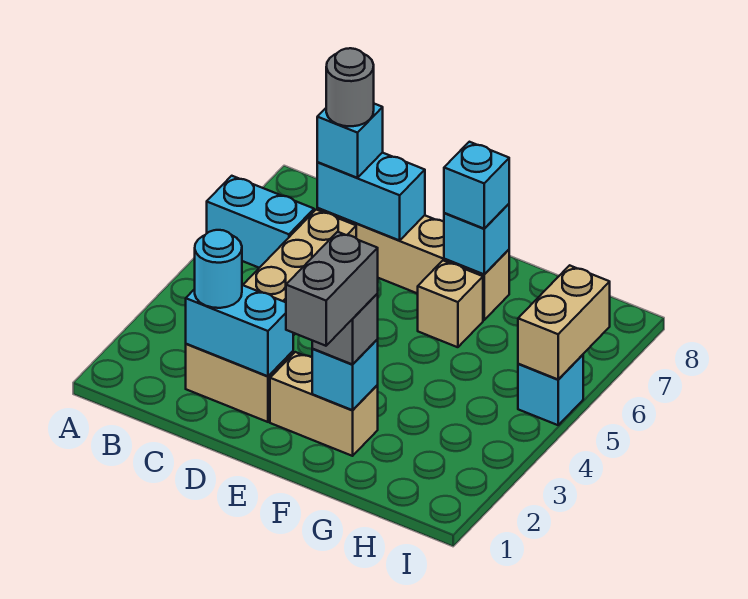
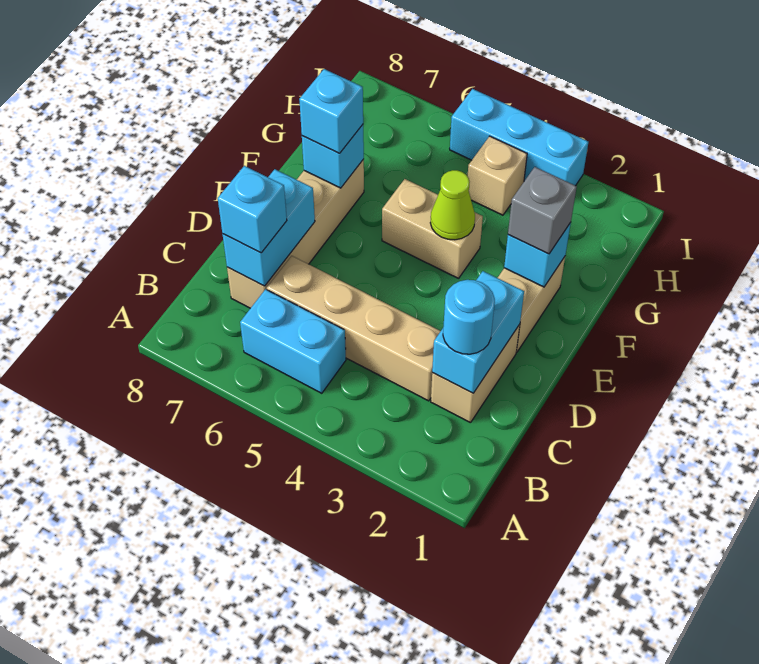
cyan brick A6:B6 level 1 -> cyan brick B5:B6 level 1
grey round brick C7 level 4 -> none
grey brick F1:F2 level 4 -> none
none -> lime cone F4 level 2
tan brick F6 level 1 -> tan brick H4 level 1
cyan brick I5 level 1 -> cyan brick I3:I5 level 1
tan brick I5:I6 level 2 -> tan brick F4:F5 level 1

